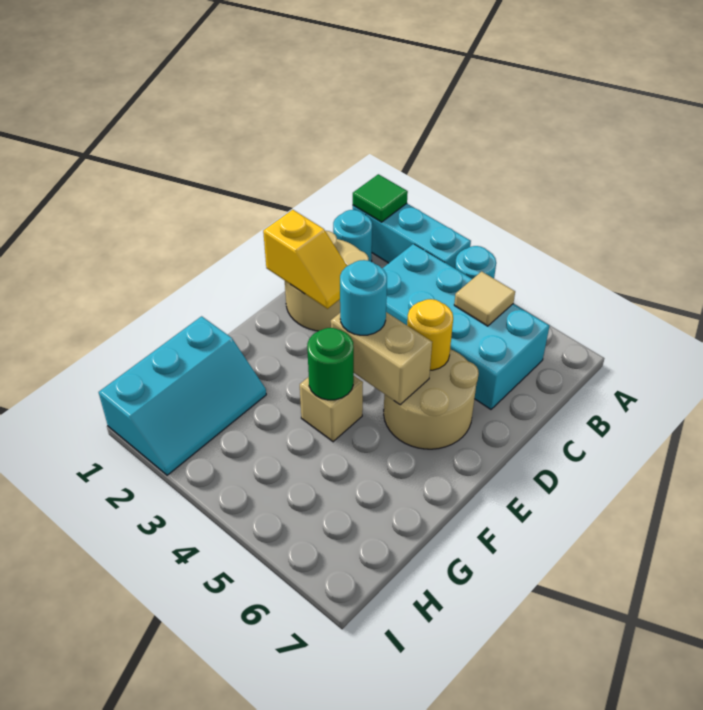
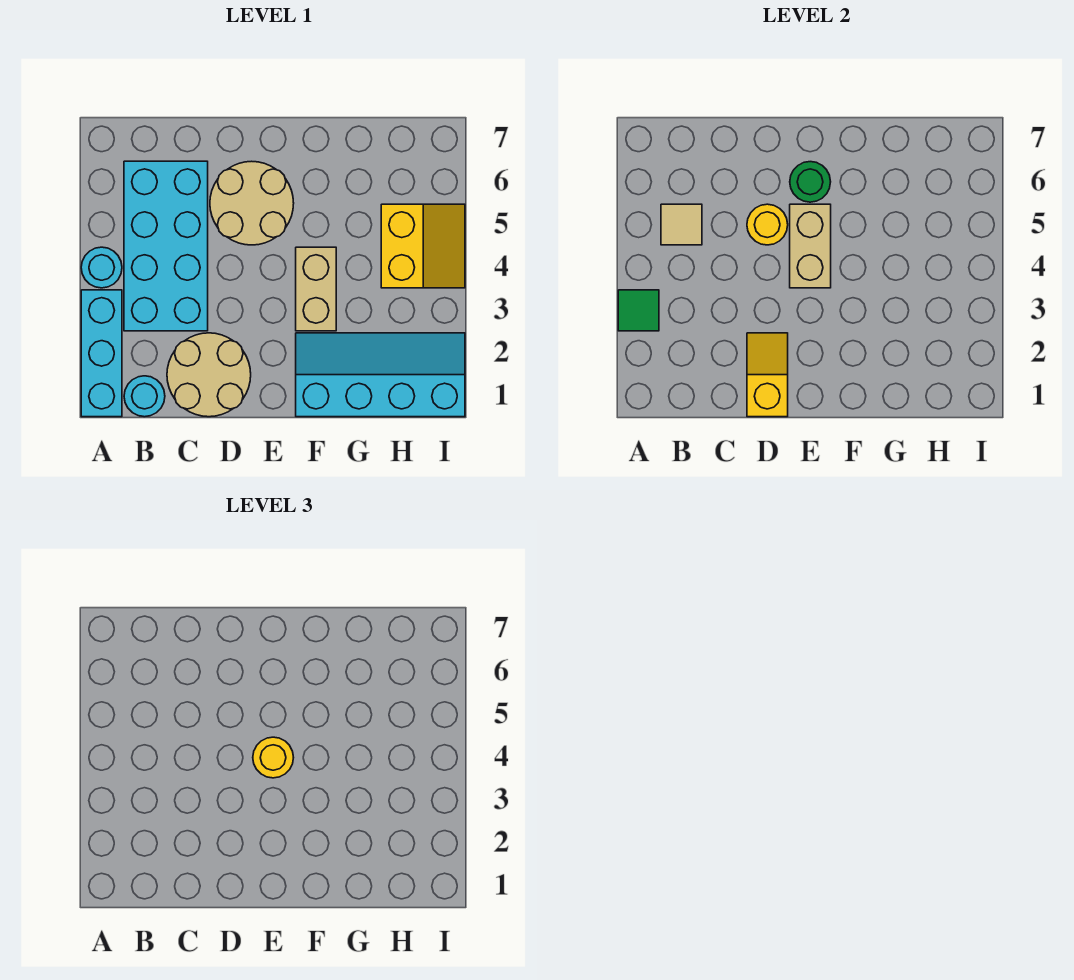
green tile A1 level 2 -> green tile A3 level 2
cyan round brick E4 level 3 -> yellow round brick E4 level 3
tan brick F4 level 1 -> tan brick F3:F4 level 1
green round brick F4 level 2 -> green round brick E6 level 2
cyan slope G1:I2 level 1 top 1 -> cyan slope F1:I2 level 1 top 1
none -> yellow slope H4:I5 level 1 top H

